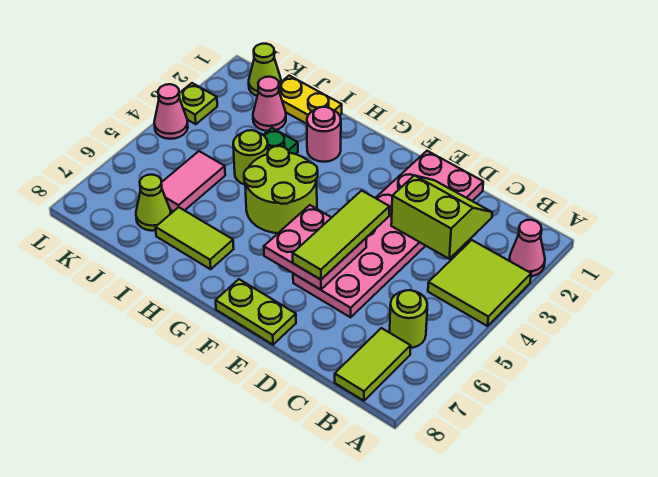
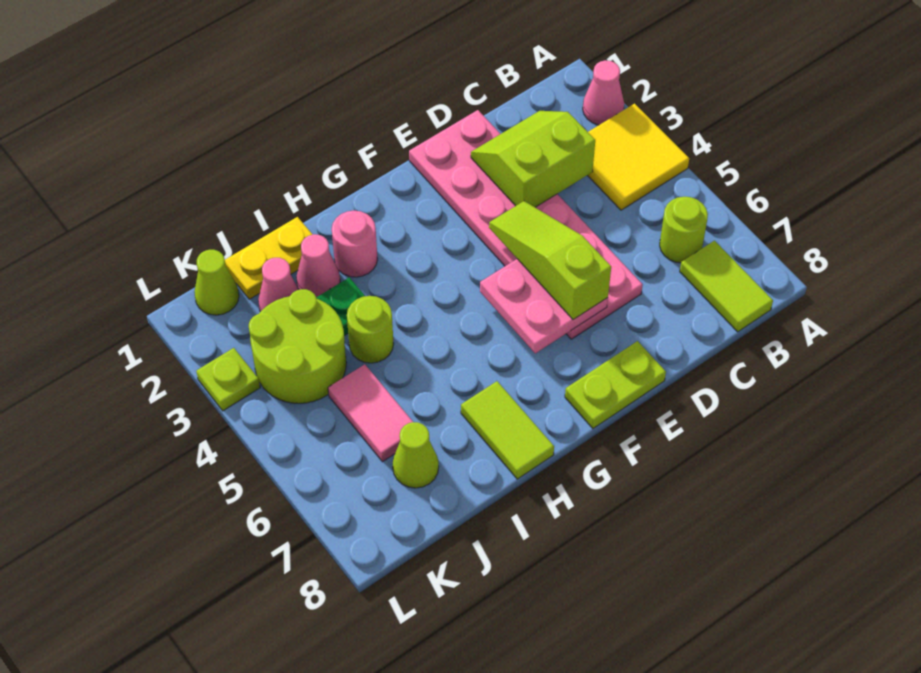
lime tile A3:B4 level 1 -> yellow tile A3:B4 level 1
lime tile E4:E6 level 3 -> lime slope E4:E6 level 3 top 6
lime round brick G4:H5 level 1 -> lime round brick J3:K4 level 1
lime tile H7:I7 level 1 -> lime tile H7:H8 level 1
pink cone L4 level 1 -> pink cone I2 level 1

